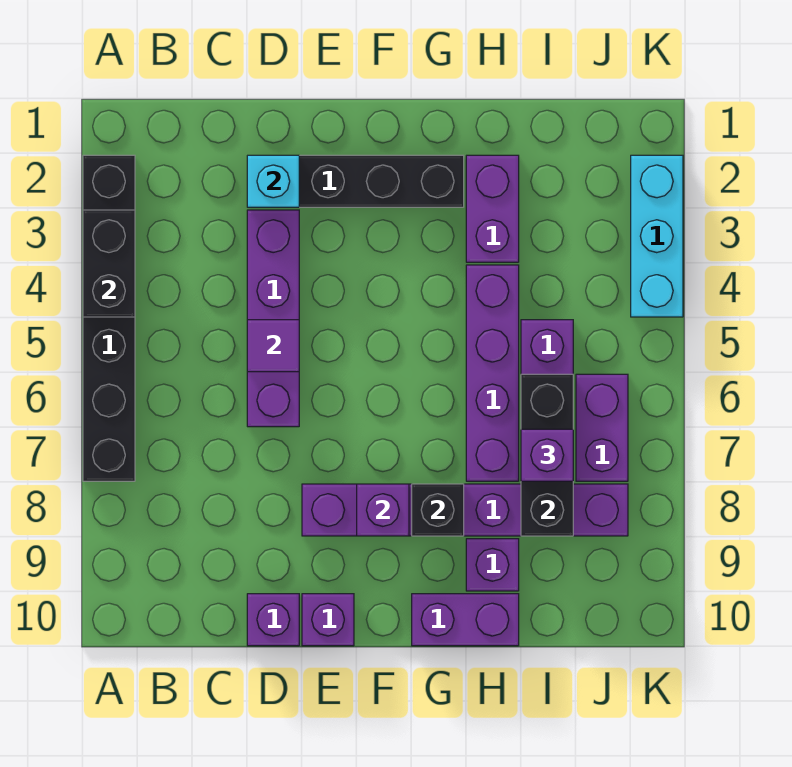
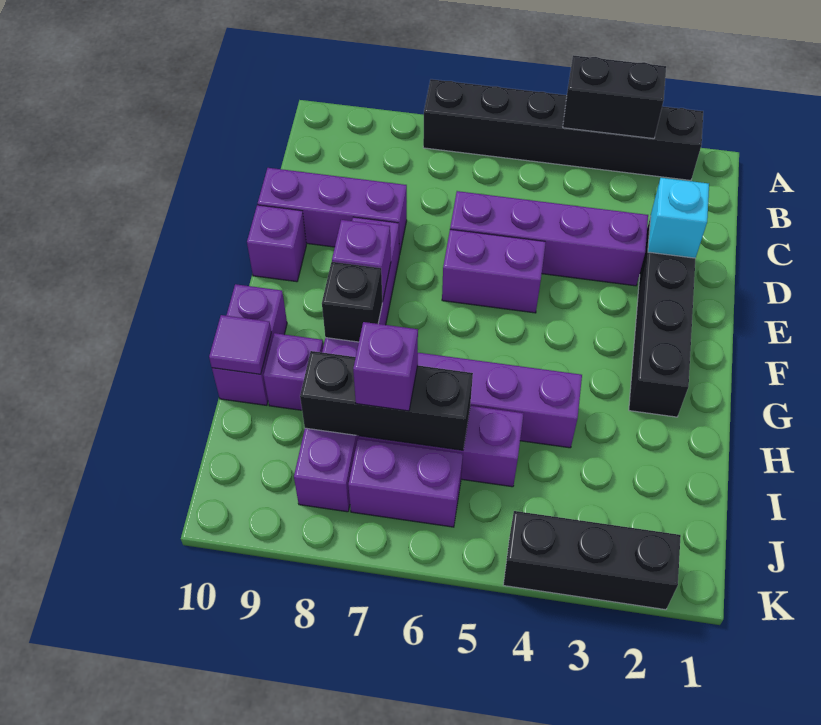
purple tile D5 level 2 -> purple tile H10 level 2
purple brick D10 level 1 -> purple brick D8:D10 level 1
purple brick H2:H3 level 1 -> purple brick E5:E6 level 1
cyan brick K2:K4 level 1 -> black brick K2:K4 level 1

